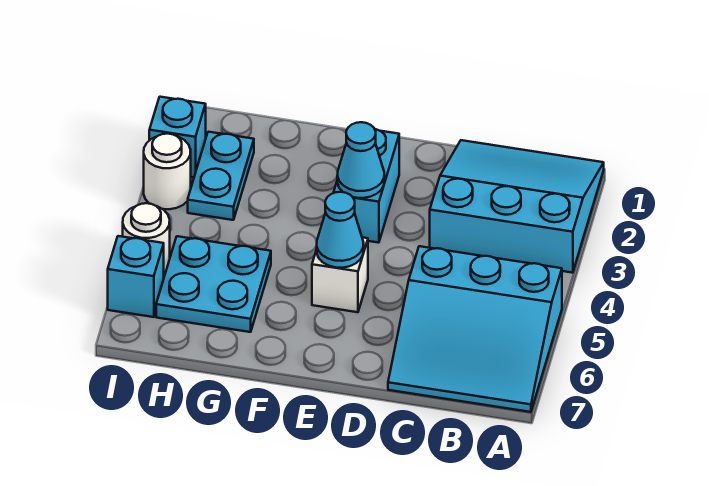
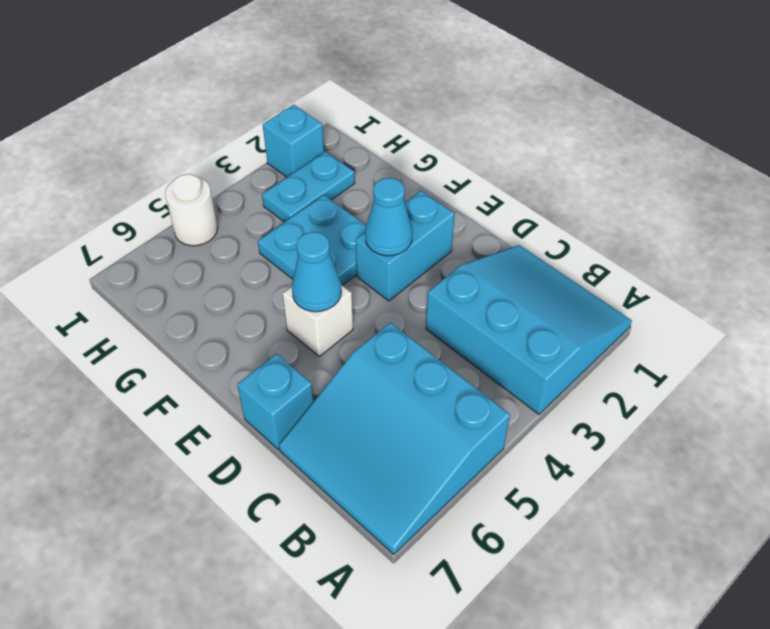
cyan plate G5:H6 level 1 -> cyan plate F3:G4 level 1
white round brick I3 level 1 -> none
cyan brick I6 level 1 -> cyan brick D7 level 1

